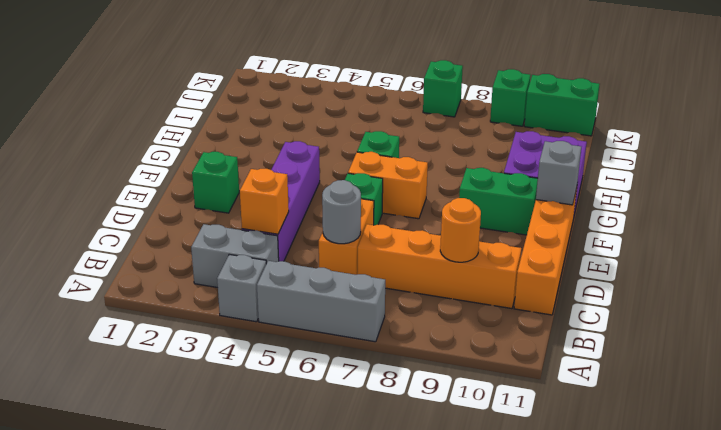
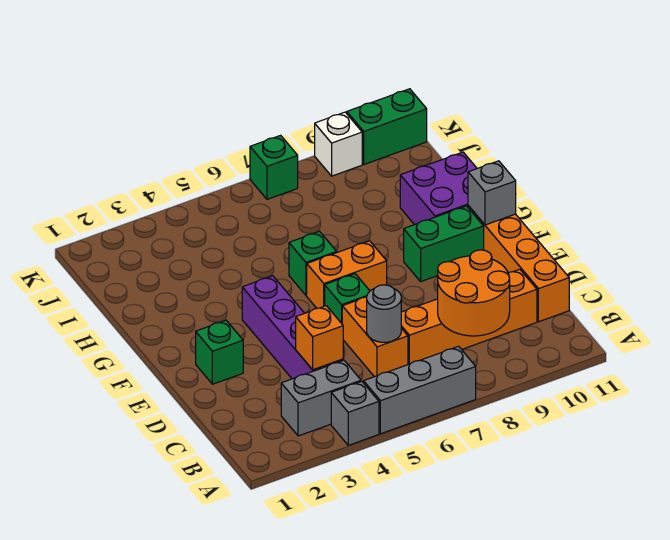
orange round brick C9 level 2 -> orange round brick B8:C9 level 2
green brick K9 level 1 -> white brick K9 level 1

